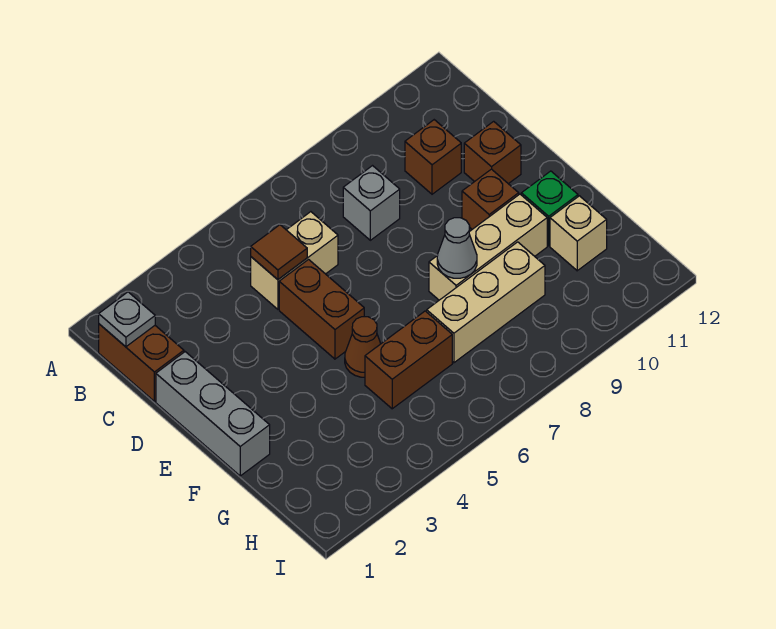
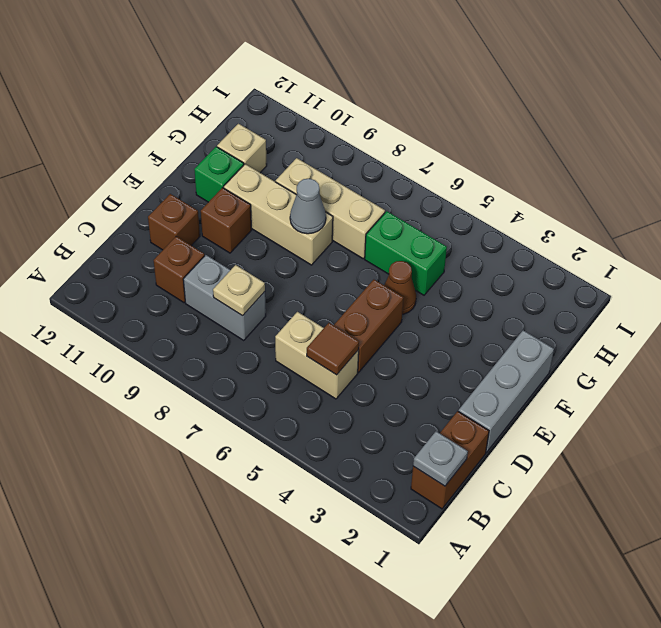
grey brick C8 level 1 -> grey brick C8:C9 level 1
none -> tan plate C8 level 2
brown brick G5:G6 level 1 -> green brick G5:G6 level 1

